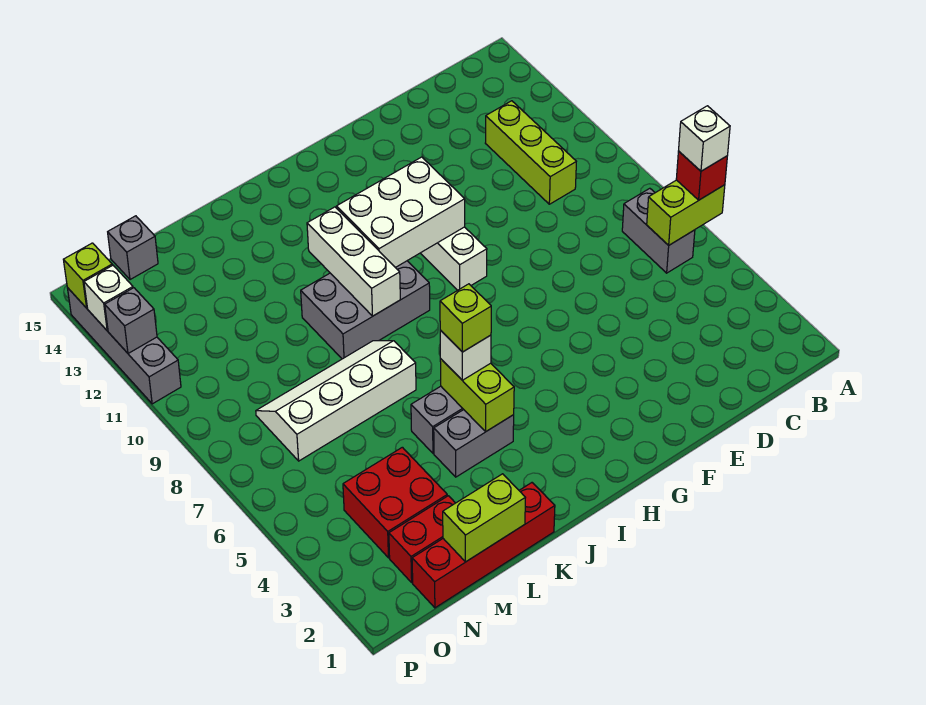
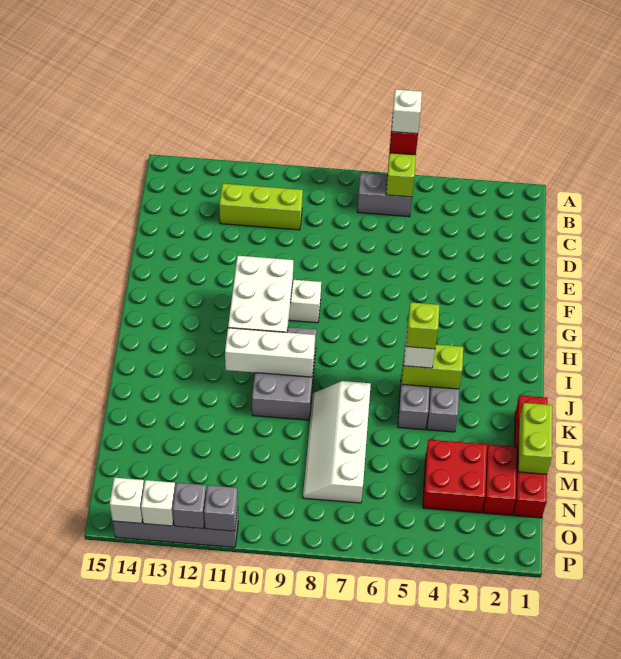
grey brick N15 level 1 -> grey brick P11 level 2
lime brick P14 level 2 -> white brick P14 level 2

